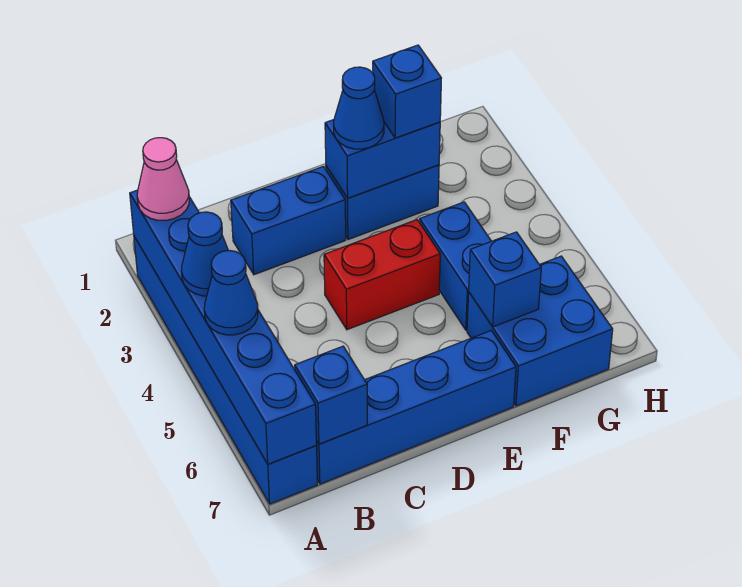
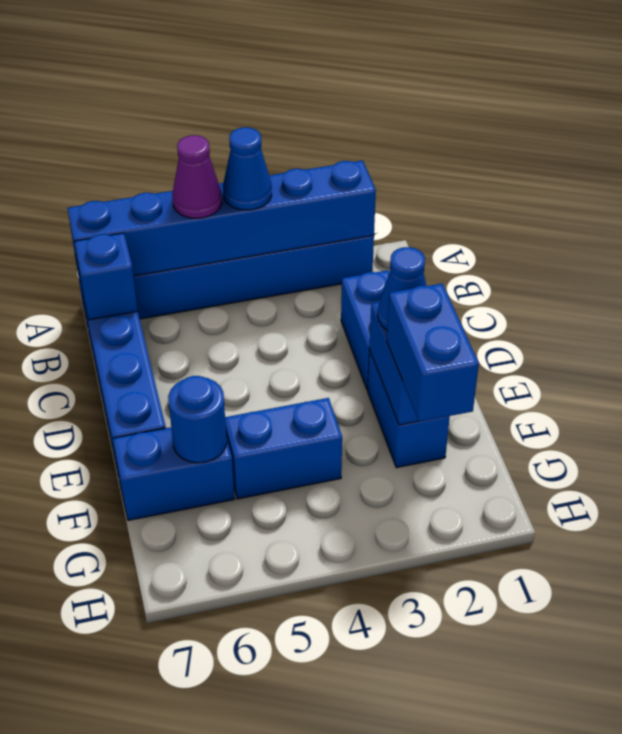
pink cone A2 level 3 -> none
blue cone A5 level 3 -> purple cone A5 level 3
red brick D4:E4 level 1 -> none
blue brick F2 level 3 -> blue brick F2:G2 level 3
blue brick F6:G7 level 1 -> blue brick F6:F7 level 1
blue brick F6 level 2 -> blue round brick F6 level 2

